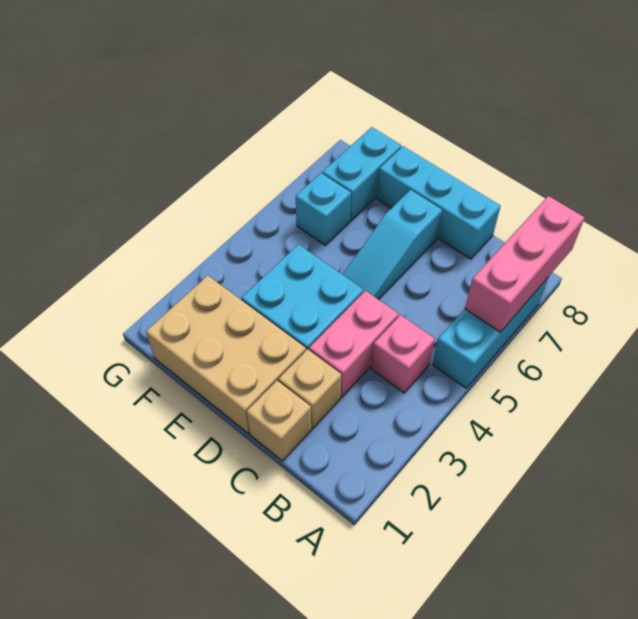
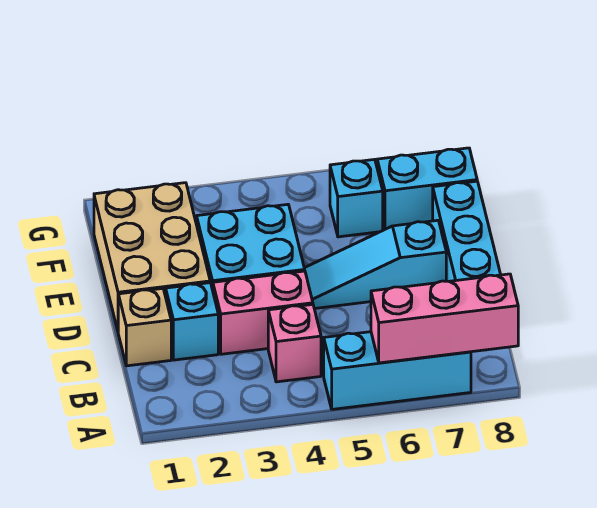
tan brick C2 level 1 -> cyan brick C2 level 1

